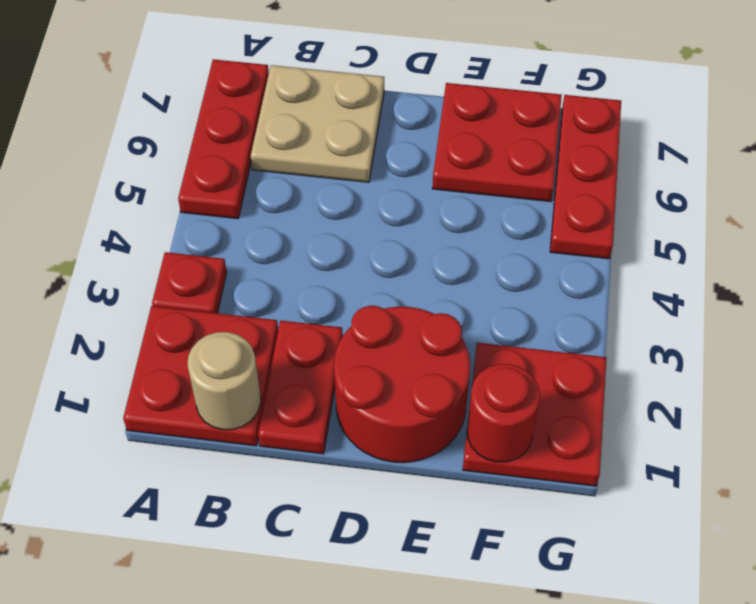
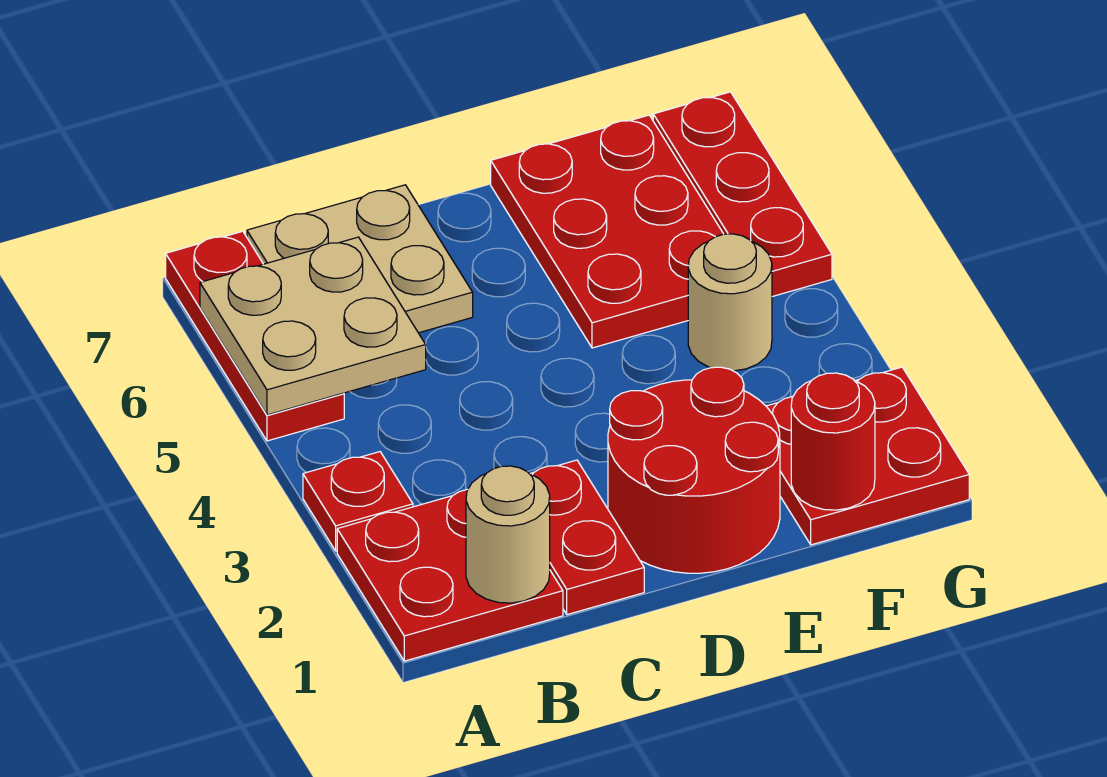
none -> tan plate A5:B6 level 2
red plate E6:F7 level 1 -> red plate E5:F7 level 1
none -> tan round brick F4 level 1

